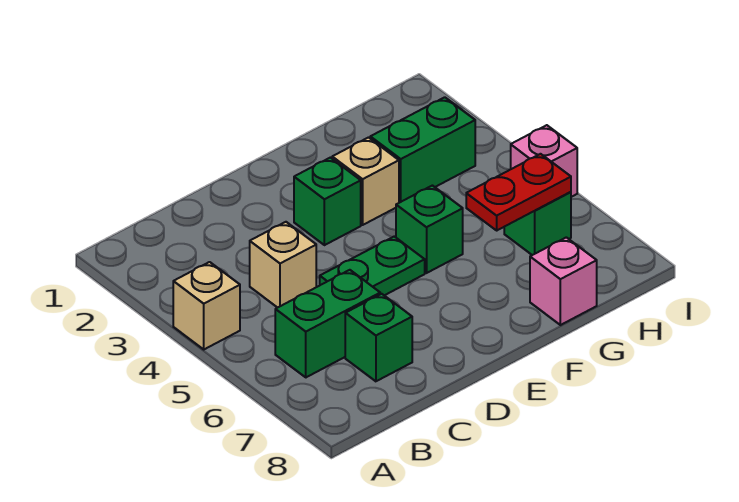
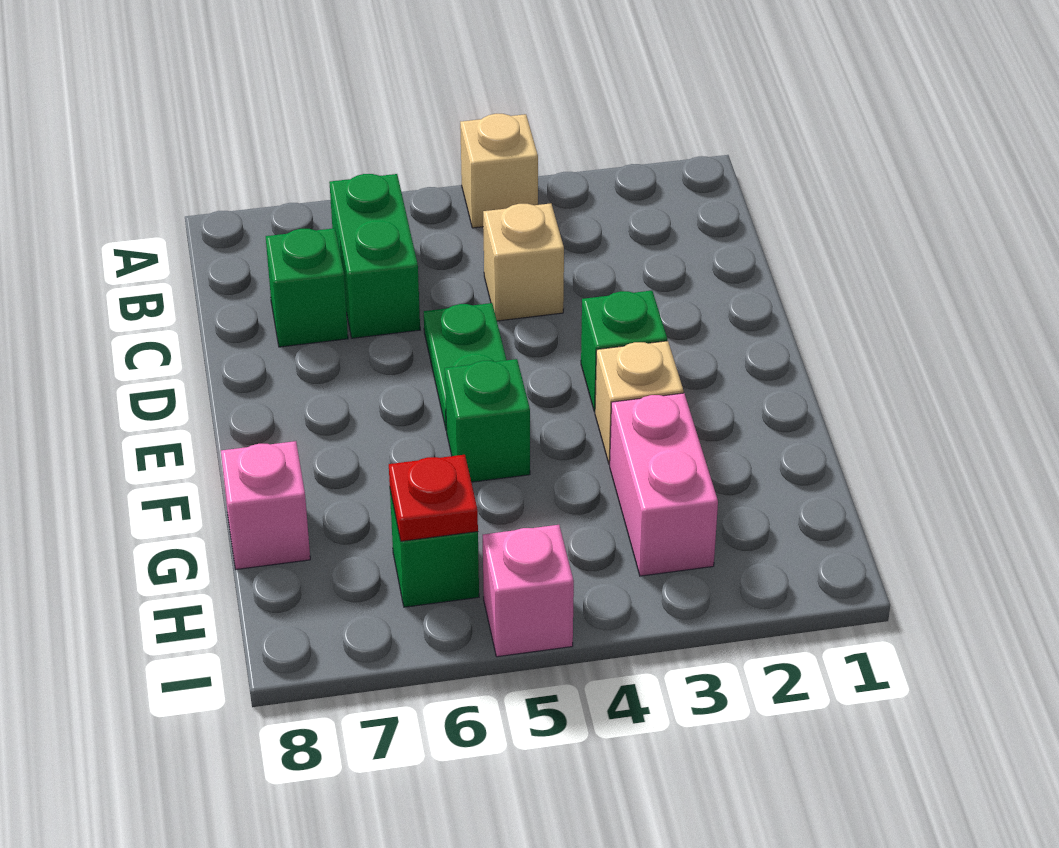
green brick G3:H3 level 1 -> pink brick G3:H3 level 1
red plate G6:H6 level 2 -> red plate H6 level 2

